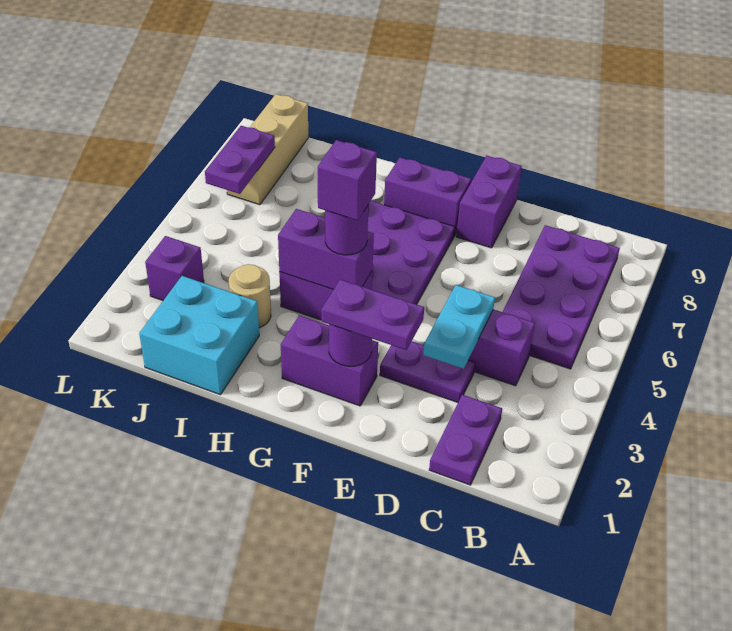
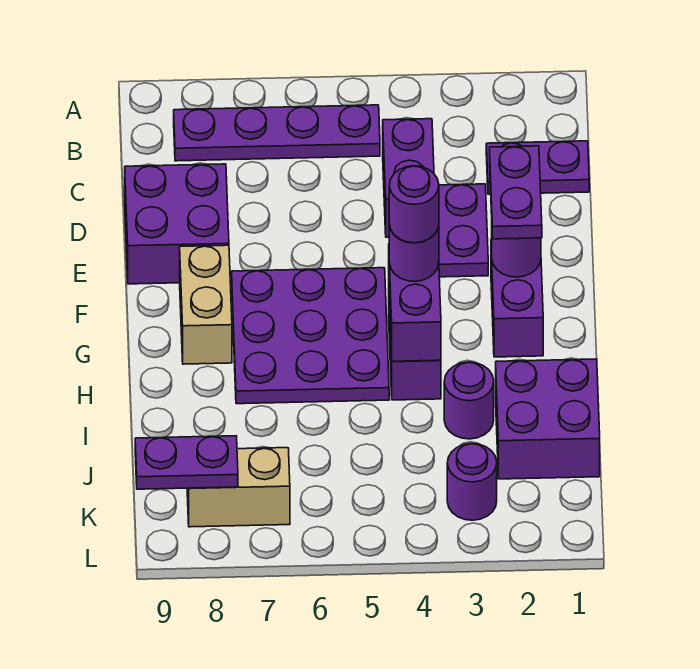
purple plate B5:C8 level 1 -> purple plate B5:B8 level 1
cyan plate D3:D4 level 2 -> none
purple brick E8:E9 level 1 -> purple brick D8:E9 level 1
purple brick F8:G8 level 1 -> tan brick F8:G8 level 1
purple brick G4 level 4 -> purple round brick G4 level 4
cyan brick I1:J2 level 1 -> purple brick I1:J2 level 1
tan round brick I3 level 1 -> purple round brick I3 level 1
purple brick K3 level 1 -> purple round brick K3 level 1
purple plate K6:K7 level 2 -> purple plate K8:K9 level 2
tan brick K7:K9 level 1 -> tan brick K7:K8 level 1

